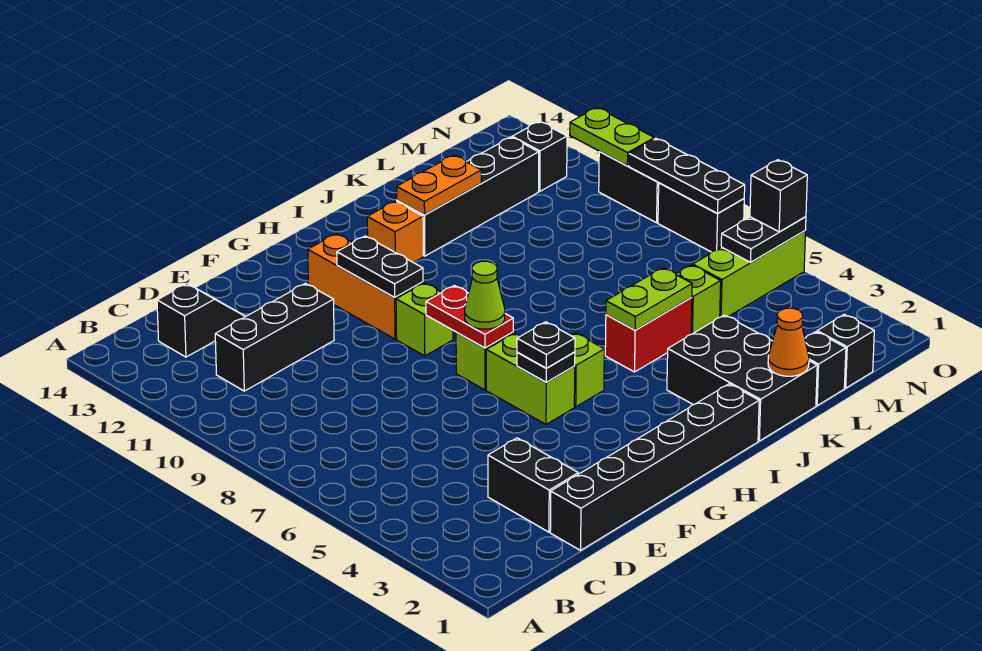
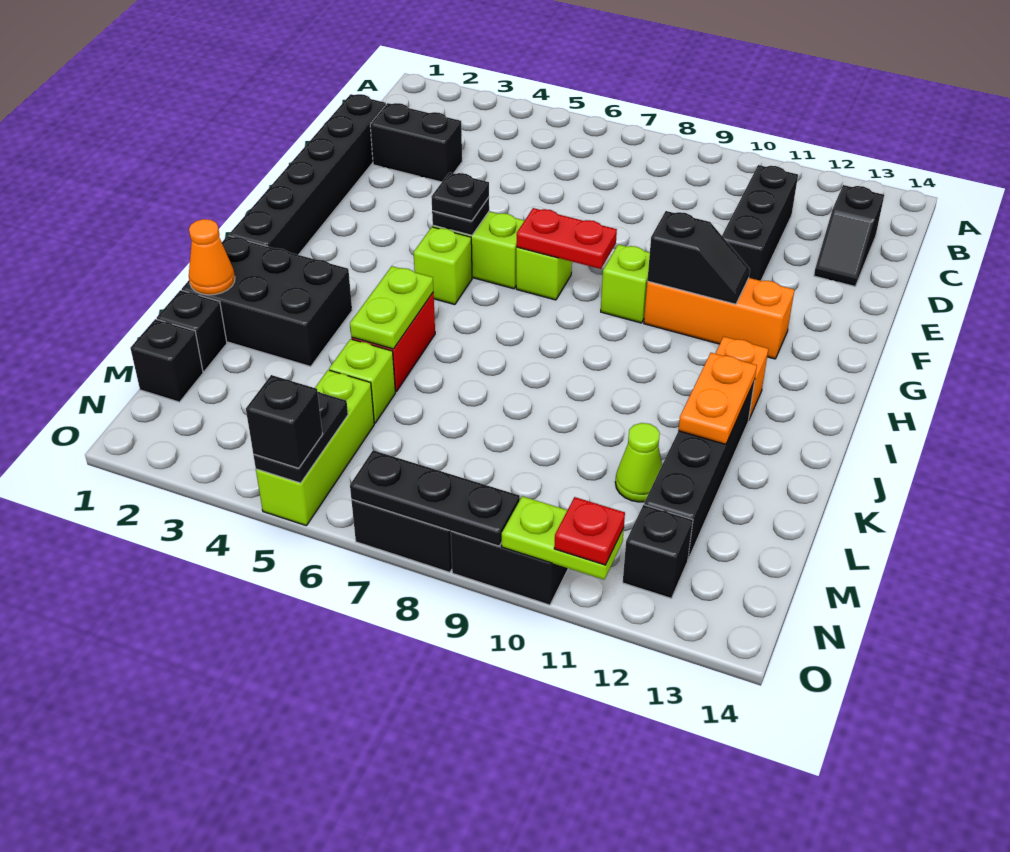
lime cone G7 level 3 -> lime cone L11 level 1
black plate G10:G11 level 2 -> black slope G10:G11 level 2 top 10
none -> red plate O11 level 3

